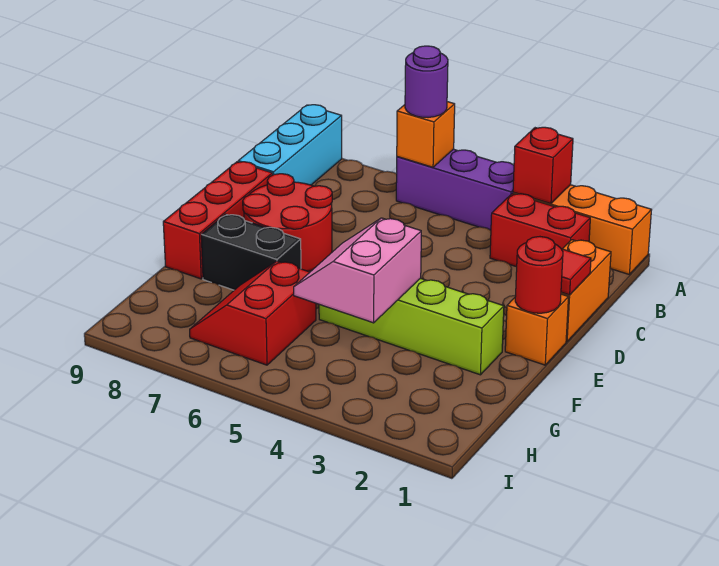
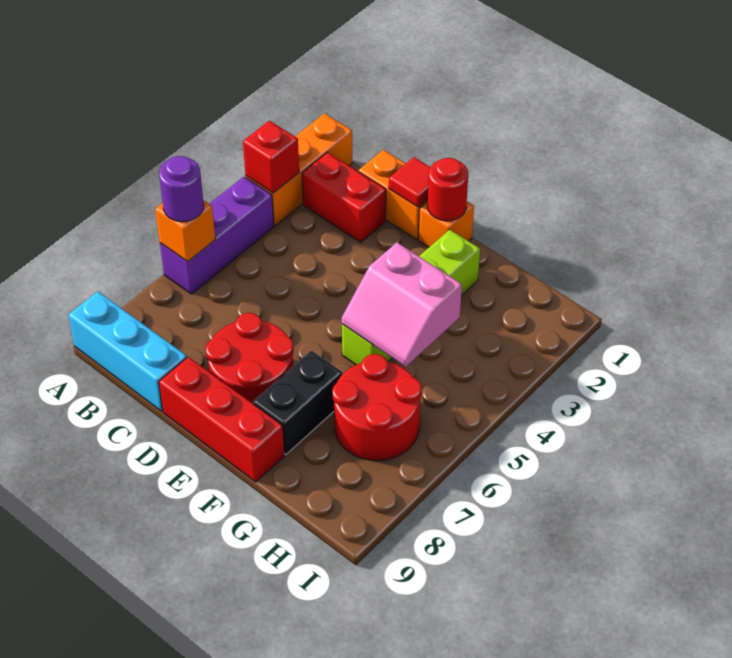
red brick B2:B3 level 1 -> red brick B2:C2 level 1
red slope G6:H7 level 1 top 6 -> red round brick G6:H7 level 1

